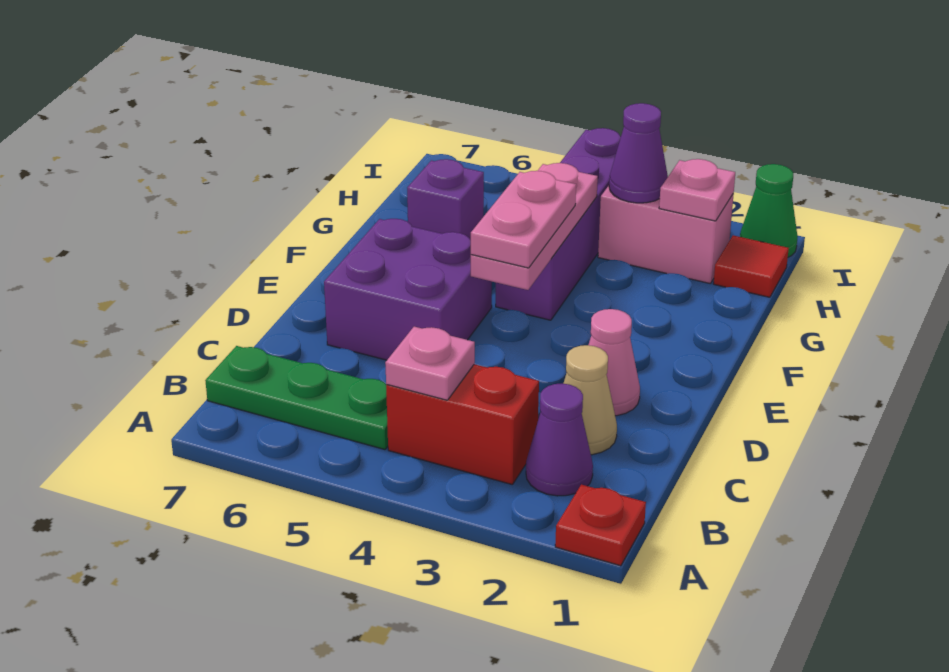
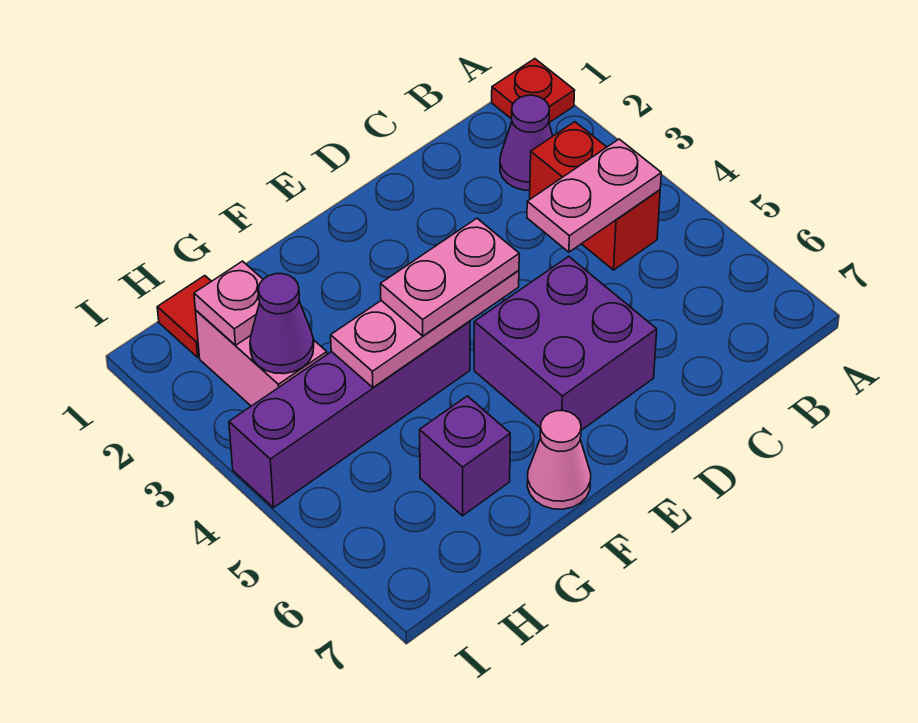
pink plate B4 level 2 -> pink plate B4:C4 level 2
green plate B5:B7 level 1 -> none
tan cone C2 level 1 -> none
pink cone D2 level 1 -> pink cone F7 level 1
green cone I1 level 1 -> none

